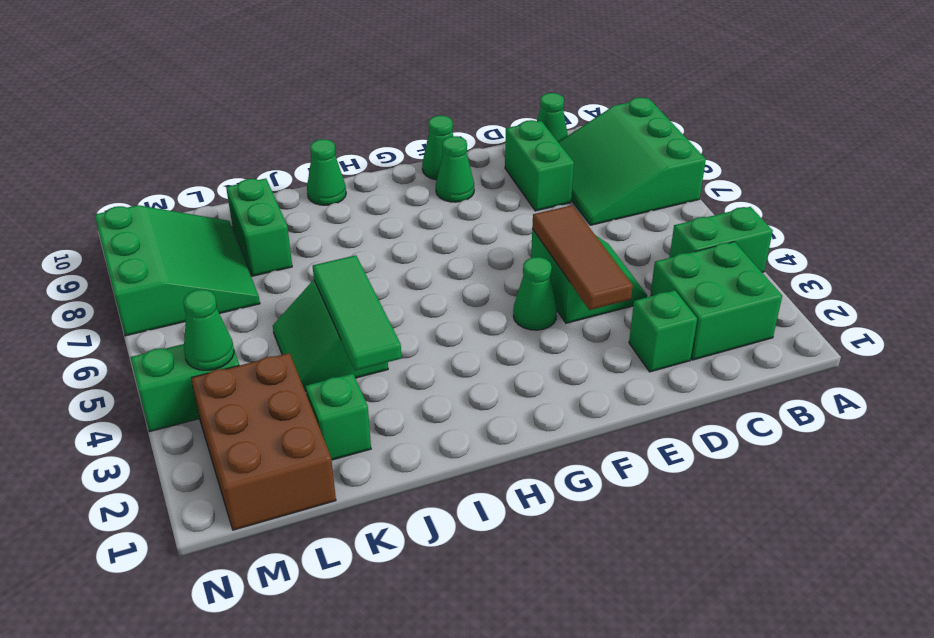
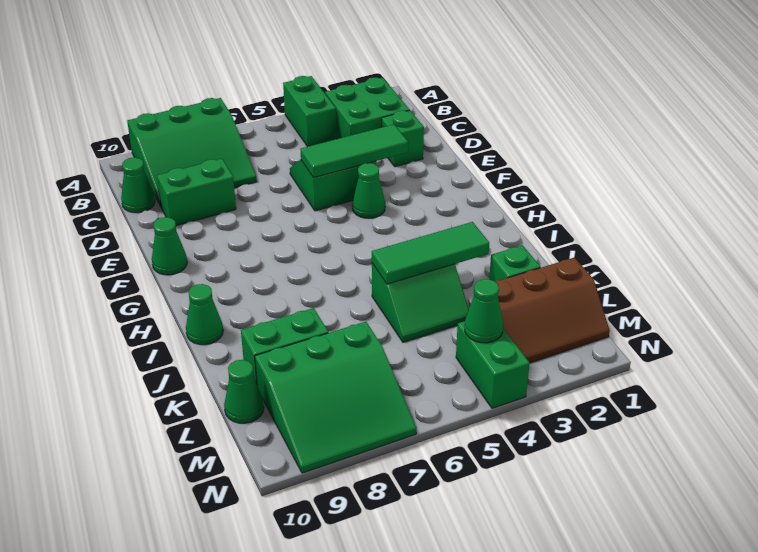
brown tile E3:E5 level 2 -> green tile E3:E5 level 2
green cone F9 level 1 -> green cone L10 level 1
brown brick L1:M3 level 1 -> brown slope L1:M3 level 1 top L
green slope L7:N9 level 1 top N -> green slope L7:N9 level 1 top L

